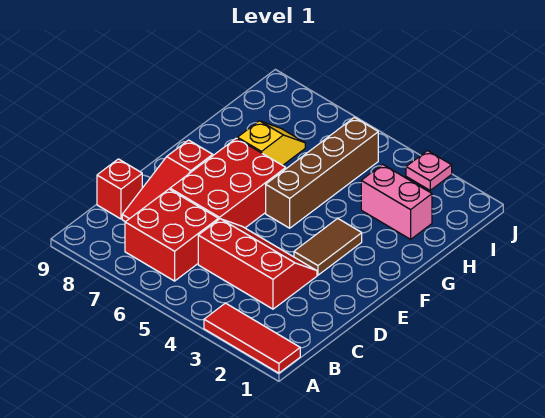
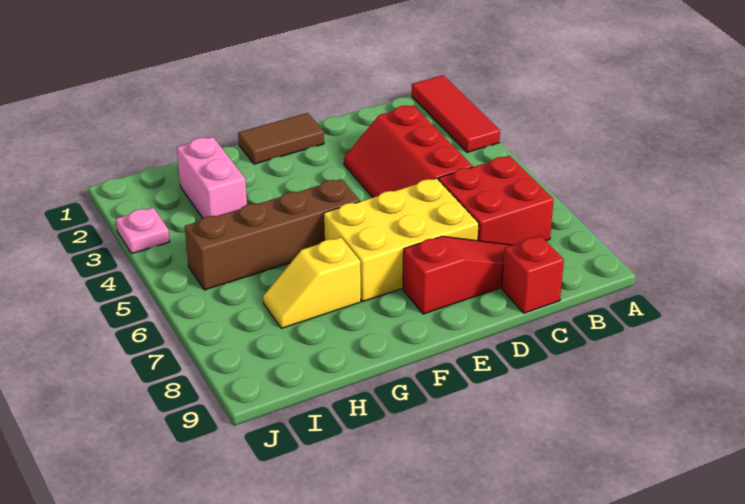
red brick D6:F7 level 1 -> yellow brick D6:F7 level 1
brown tile E3:F3 level 1 -> brown tile E1:F1 level 1

